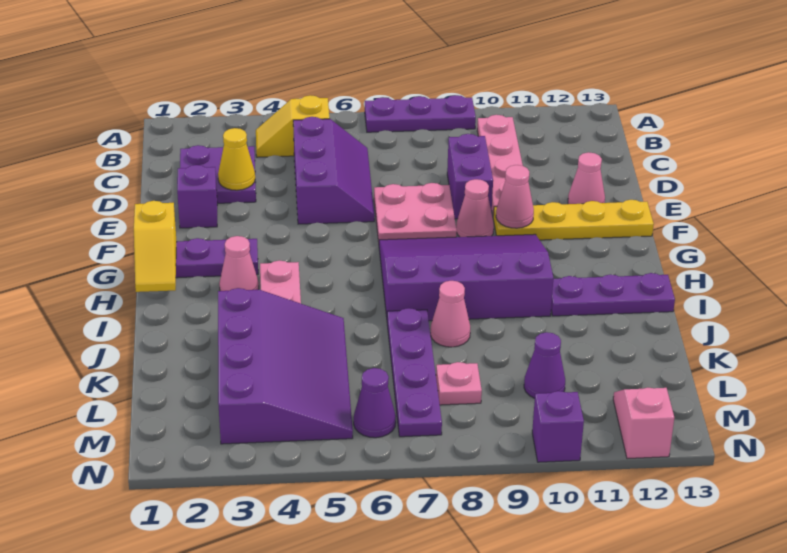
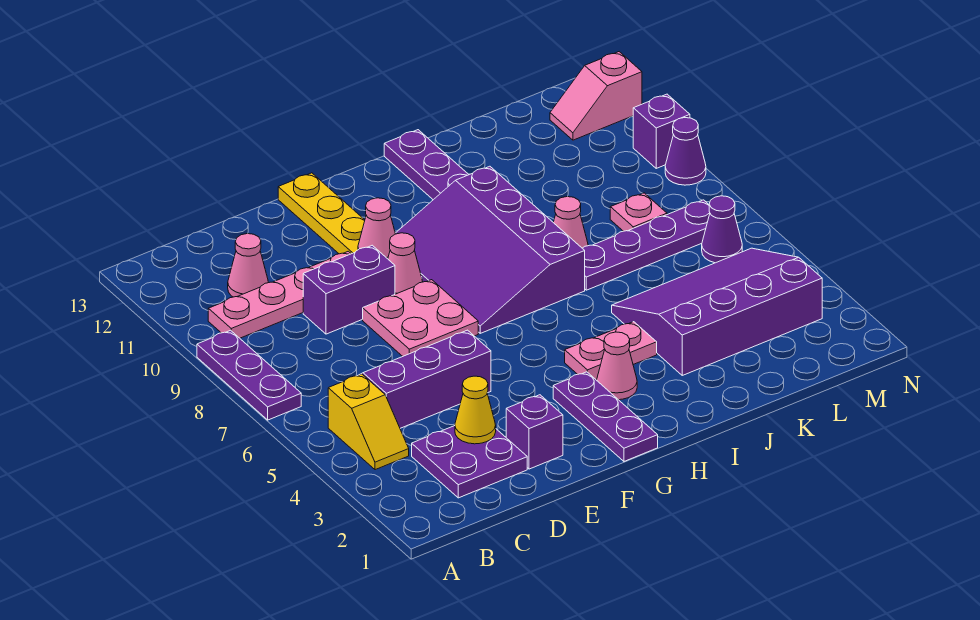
pink cone E12 level 1 -> pink cone C11 level 1
yellow slope G1:H1 level 2 top G -> none
purple cone L10 level 1 -> purple cone N9 level 1

